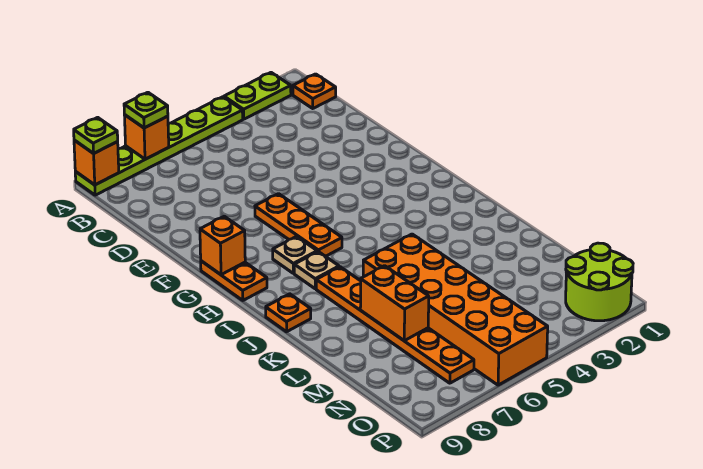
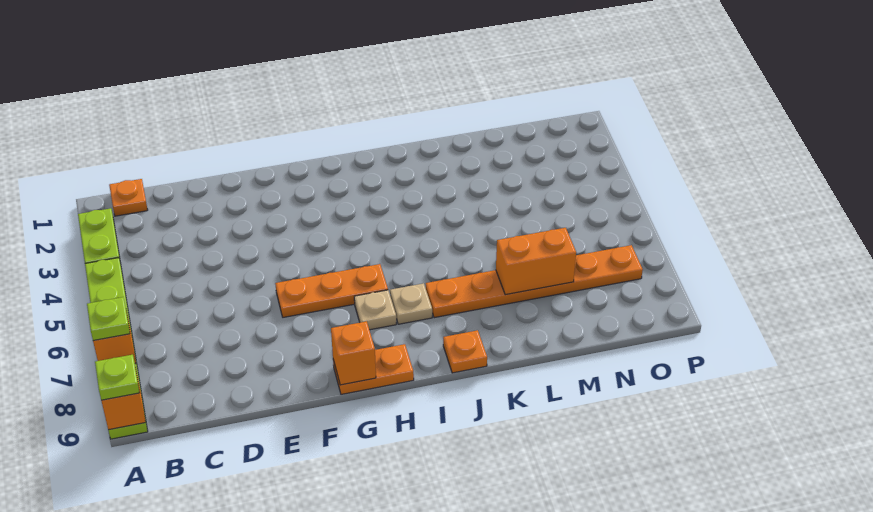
orange brick K5:P6 level 1 -> none
lime round brick O1:P2 level 1 -> none

